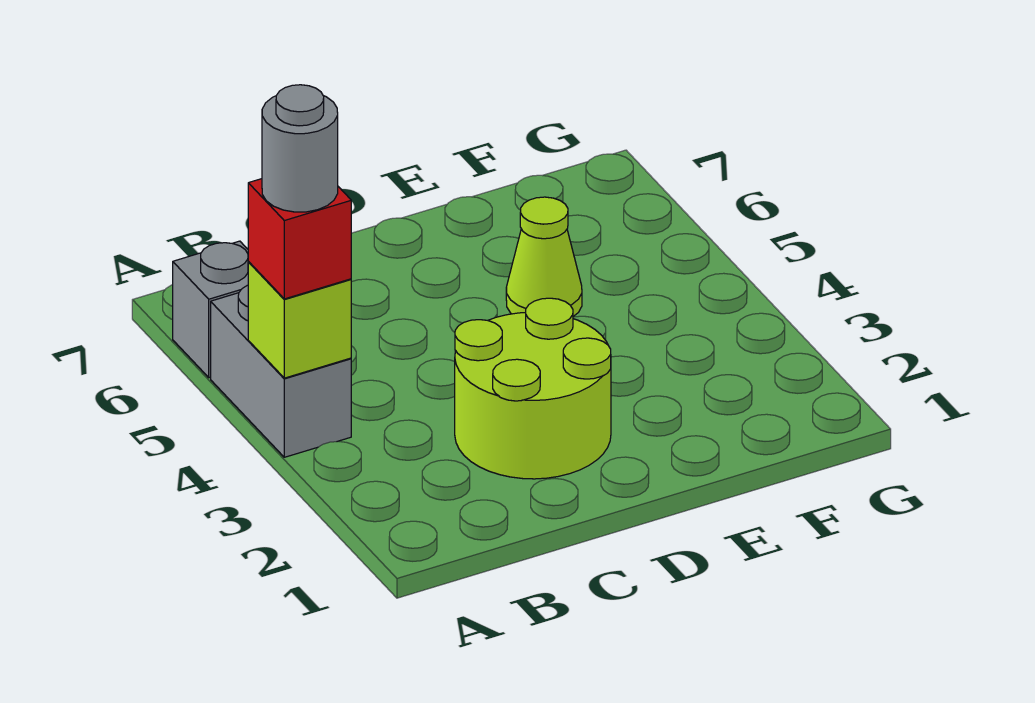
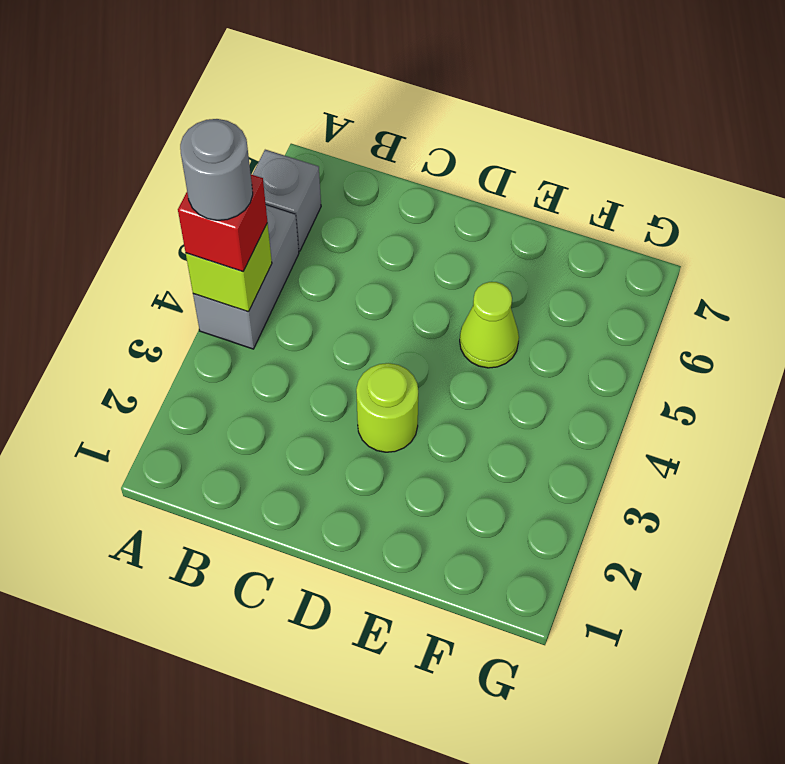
lime round brick C2:D3 level 1 -> lime round brick D3 level 1

